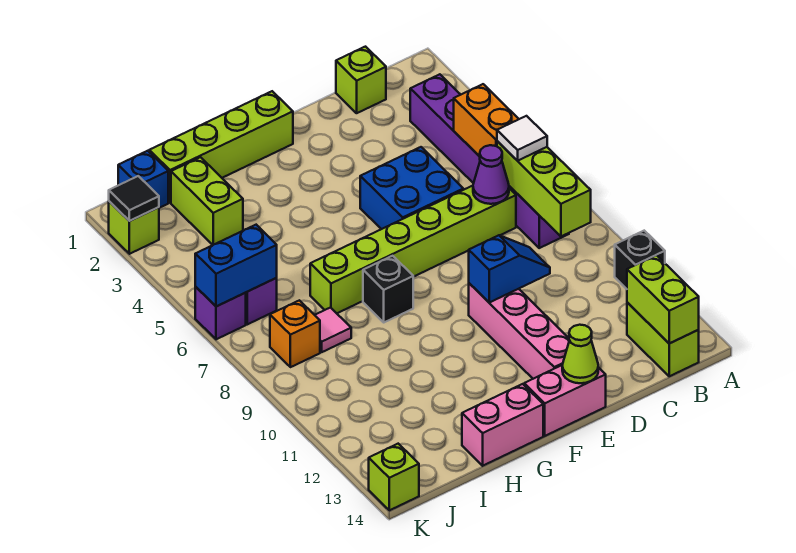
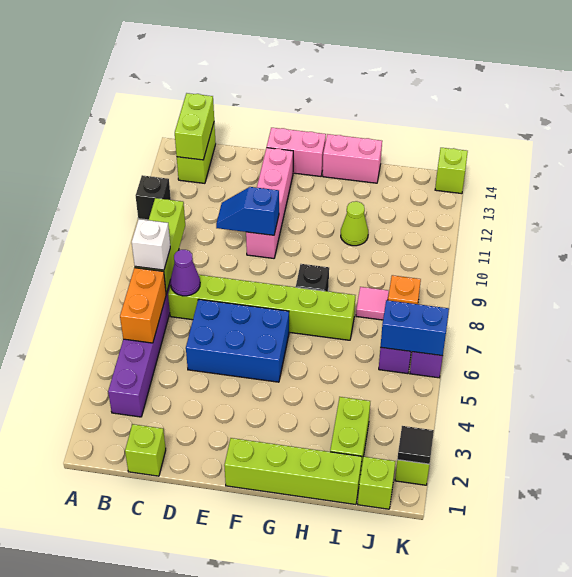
white tile B7 level 3 -> white brick B7 level 3
blue brick D5:E6 level 1 -> blue brick D5:F6 level 1
lime cone E14 level 2 -> lime cone H11 level 1
blue brick J1 level 1 -> lime brick J1 level 1

